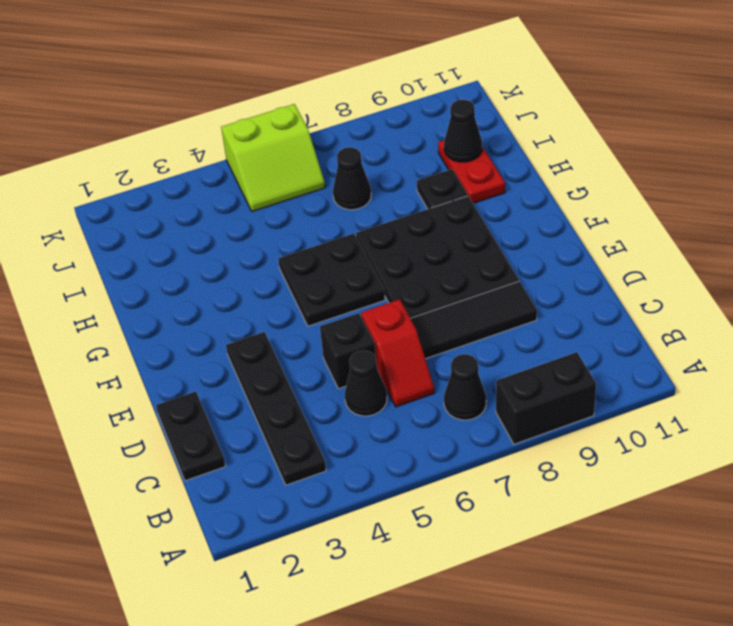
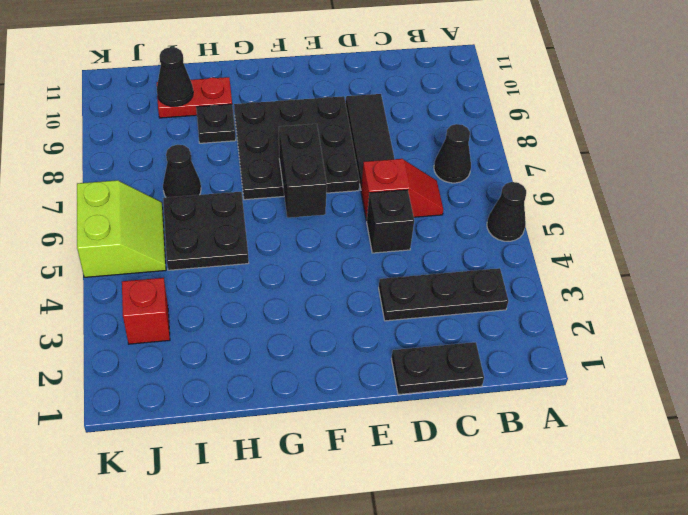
black brick A8:A9 level 1 -> black brick F6:F7 level 2
black plate B3:E3 level 1 -> black plate B3:D3 level 1
black cone C5 level 1 -> black cone A5 level 1
black plate F5:G6 level 1 -> black plate H5:I6 level 1
none -> red brick J3 level 1

